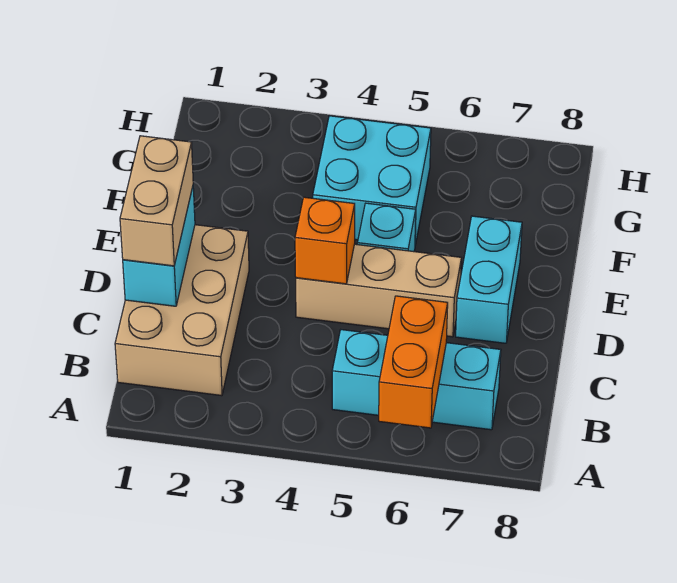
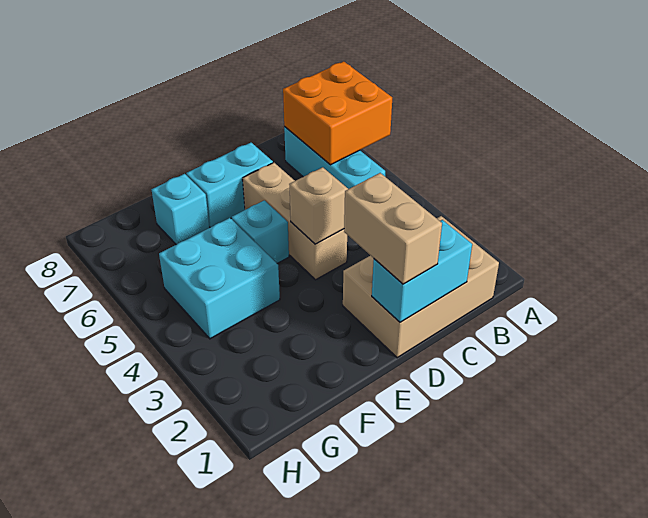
orange brick A6:B6 level 2 -> orange brick A6:B7 level 2
tan brick C1:D1 level 3 -> tan brick D1:D2 level 3
orange brick D4 level 2 -> tan brick D4 level 2
none -> cyan brick F7 level 1

